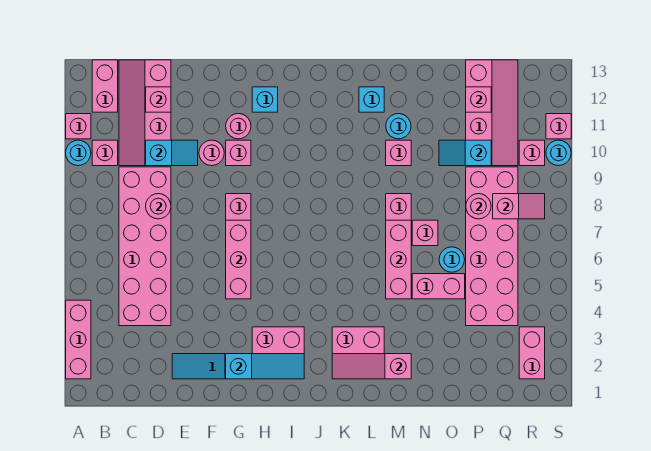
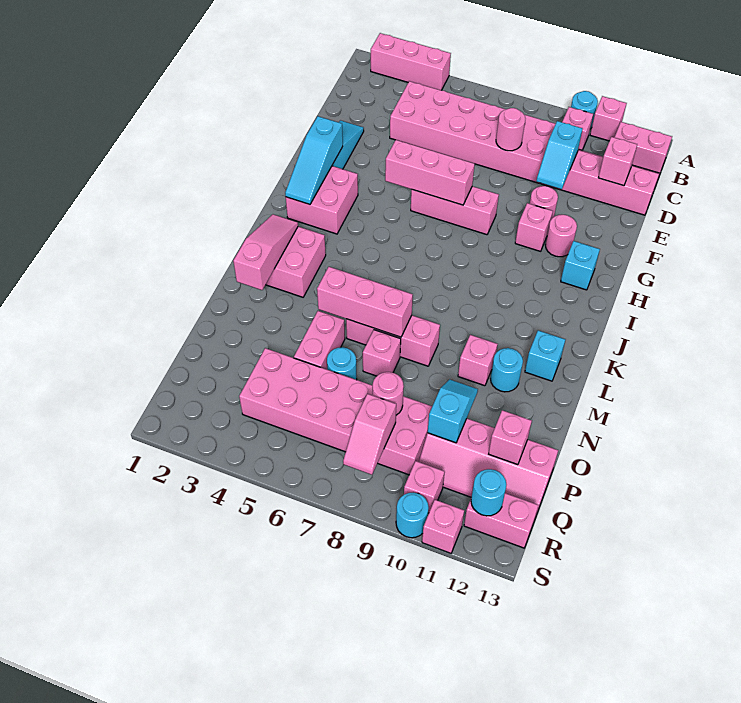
pink brick R2:R3 level 1 -> pink brick R12:R13 level 1
none -> cyan round brick R12 level 2

